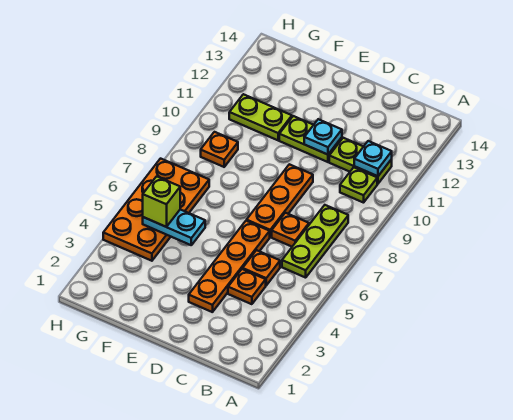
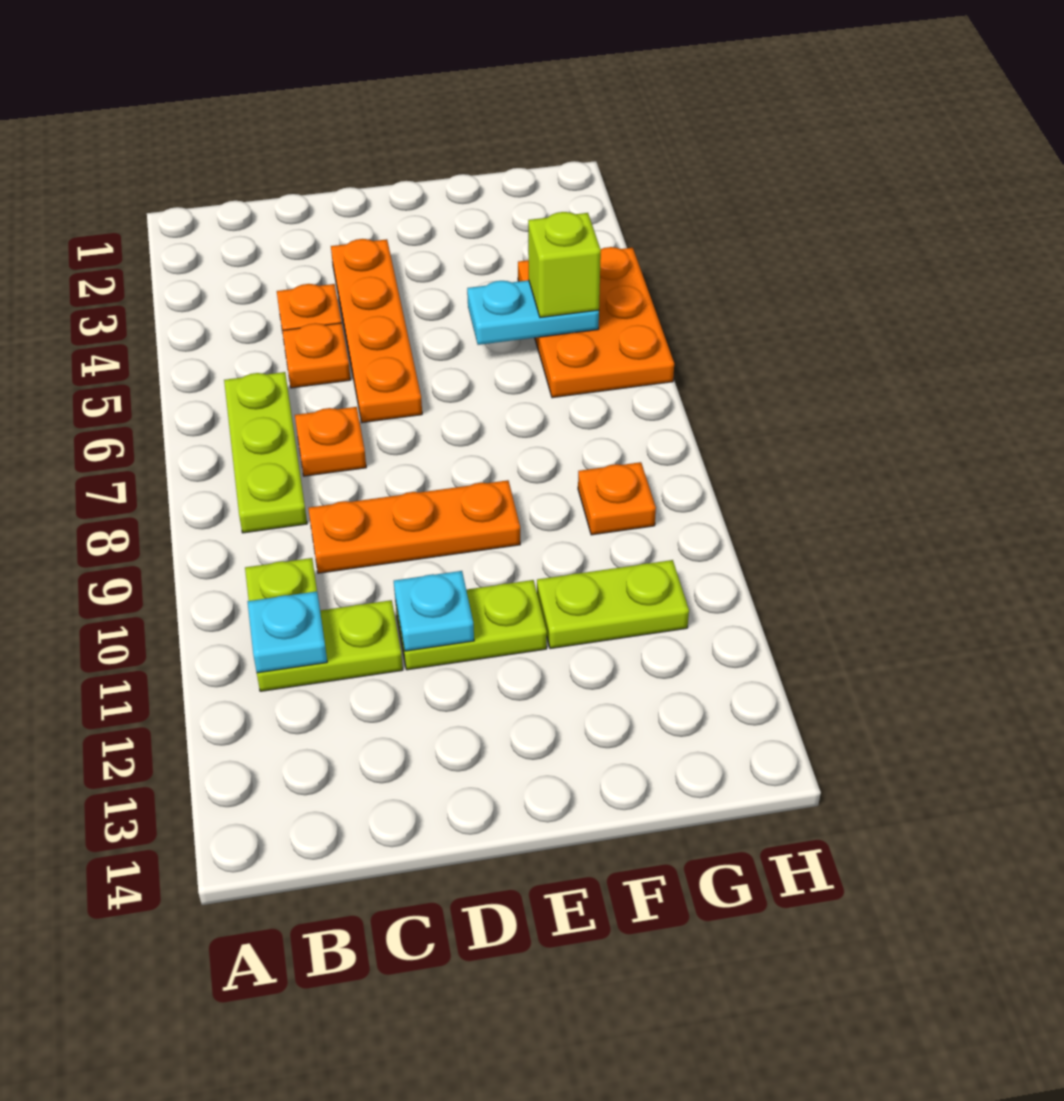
orange plate D7:D9 level 1 -> orange plate C9:E9 level 1
orange plate G4:H7 level 1 -> orange plate G4:H6 level 1

